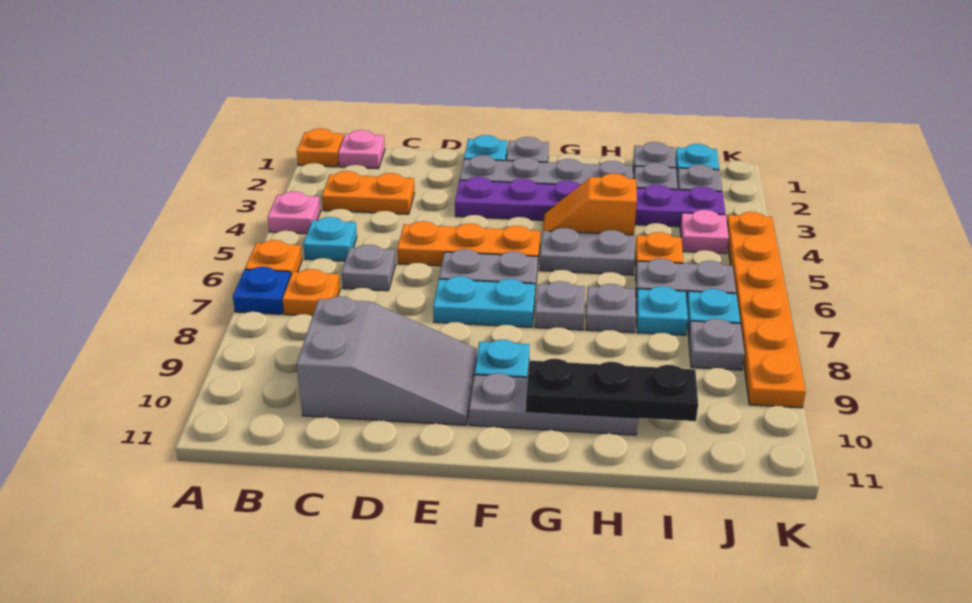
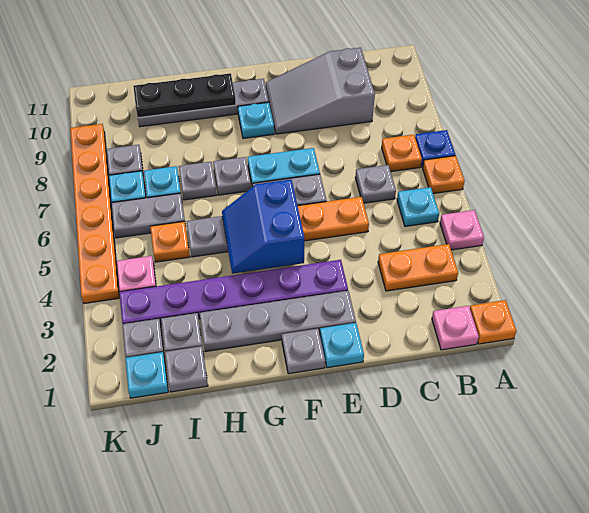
none -> blue slope F4:G5 level 2 top F
grey plate F10:H10 level 1 -> grey plate F10:I10 level 1
orange slope G4:H4 level 1 top H -> none

